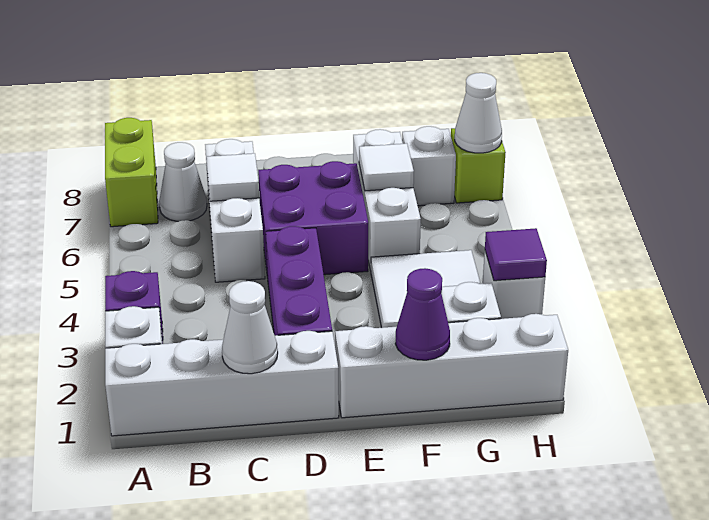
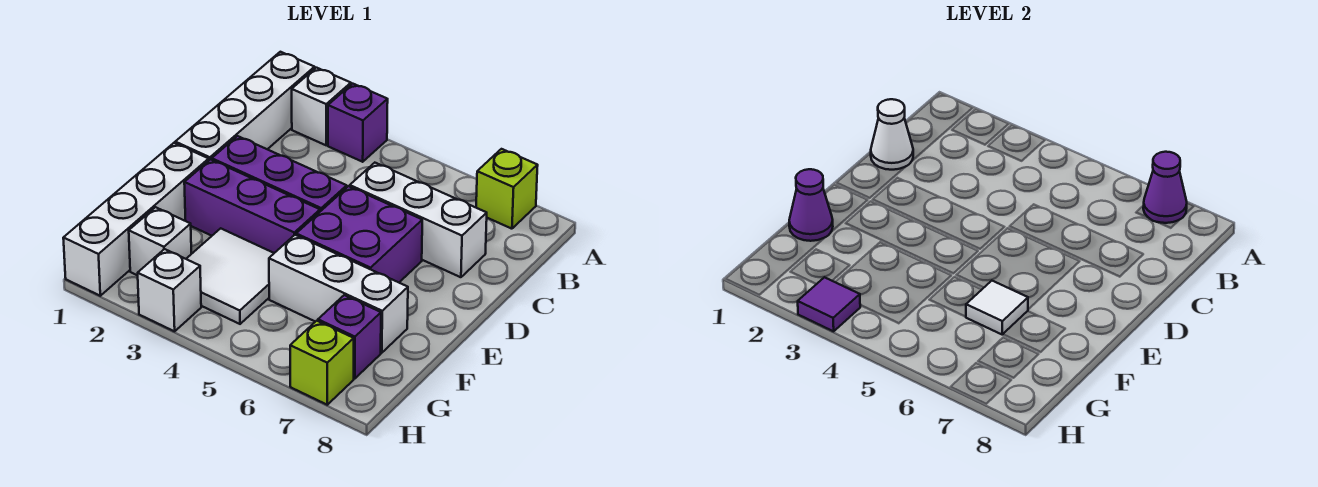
lime brick A7:A8 level 1 -> lime brick A7 level 1
none -> purple cone A7 level 2
white cone B7 level 1 -> none
white tile C6 level 2 -> none
none -> purple brick E2:E4 level 1
white brick G7 level 1 -> purple brick G7 level 1
white cone H7 level 2 -> none

